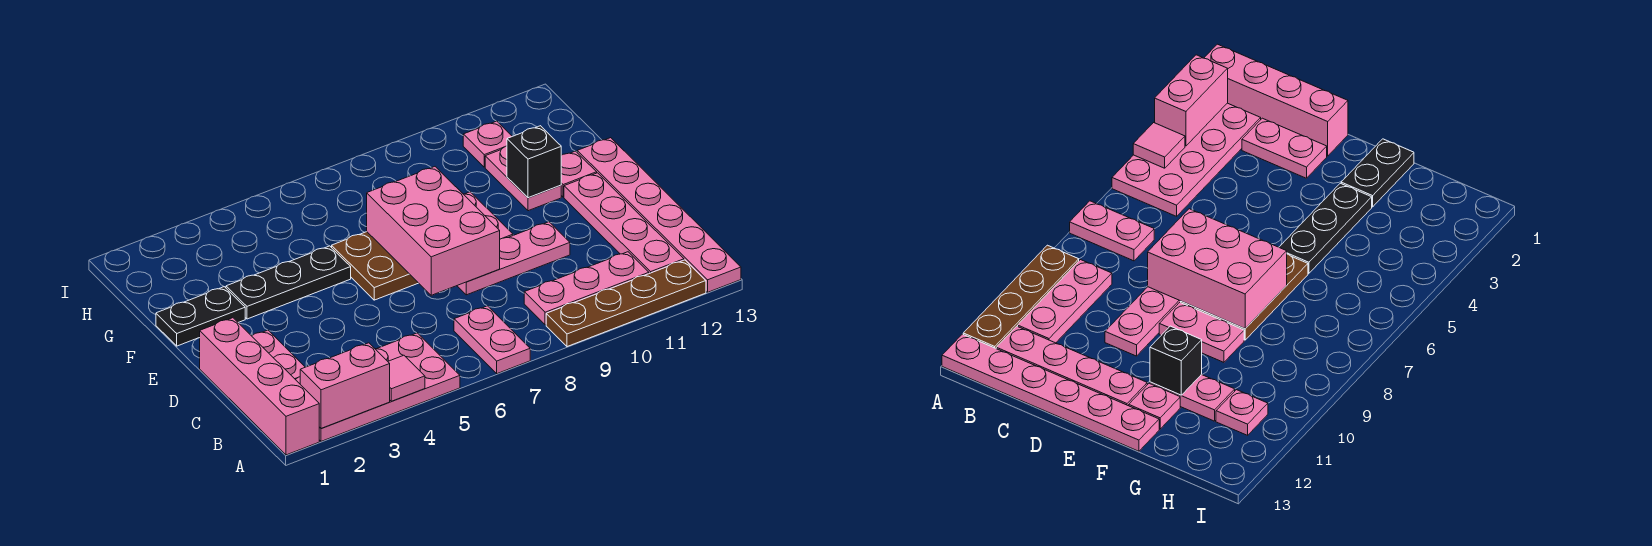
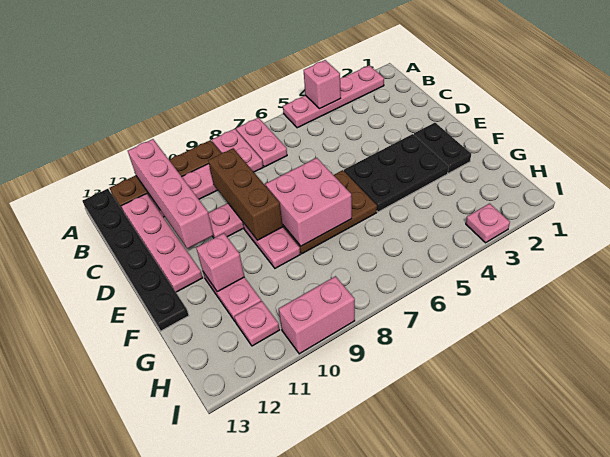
pink brick A1:D1 level 1 -> pink brick A11:D11 level 2
pink plate A2:B5 level 1 -> pink plate A2:A5 level 1
pink brick A2:A3 level 2 -> pink brick I9:I10 level 1
pink tile A4 level 2 -> pink brick A4 level 2
pink plate A13:F13 level 1 -> black plate A13:F13 level 1
pink plate C2:D2 level 1 -> pink plate A8:B8 level 1
none -> brown brick C9:E9 level 2
pink brick D7:F8 level 2 -> pink brick E7:F8 level 2
black plate F1:F2 level 1 -> black plate E2:F2 level 1
black plate F3:F5 level 1 -> black plate E3:F5 level 1
black brick F11 level 2 -> pink brick F11 level 2
pink plate F12 level 1 -> pink plate I3 level 1

